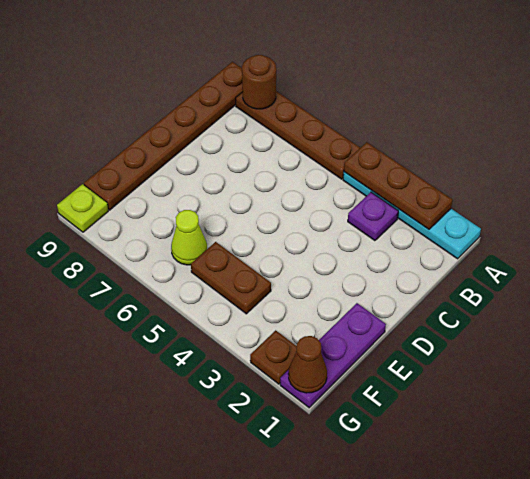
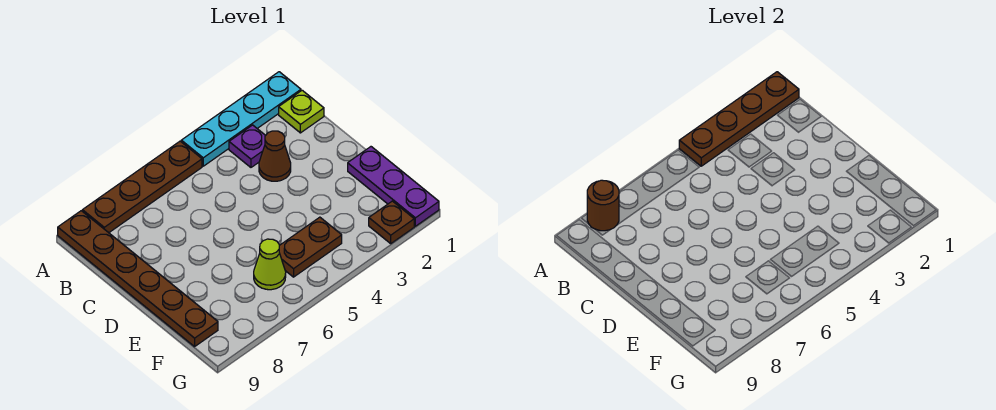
brown plate A2:A4 level 2 -> brown plate A1:A4 level 2
brown cone G1 level 2 -> brown cone C3 level 1
lime plate G9 level 1 -> lime plate B1 level 1

